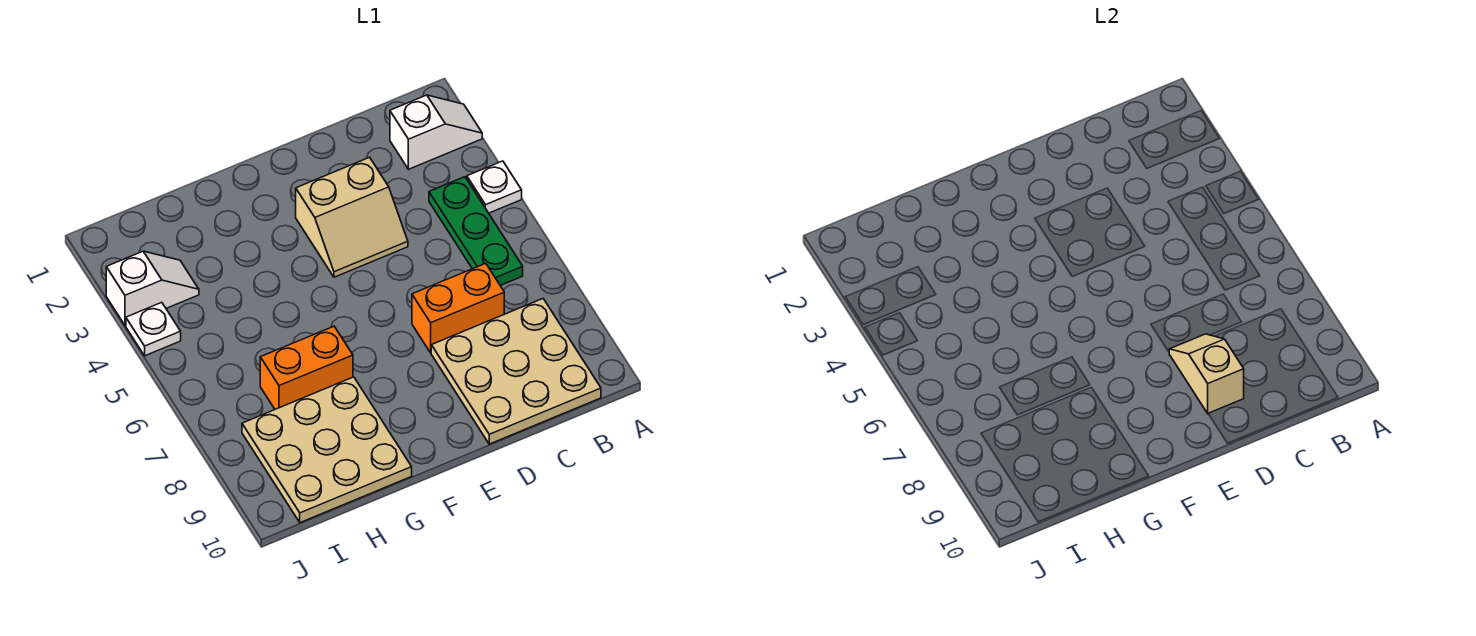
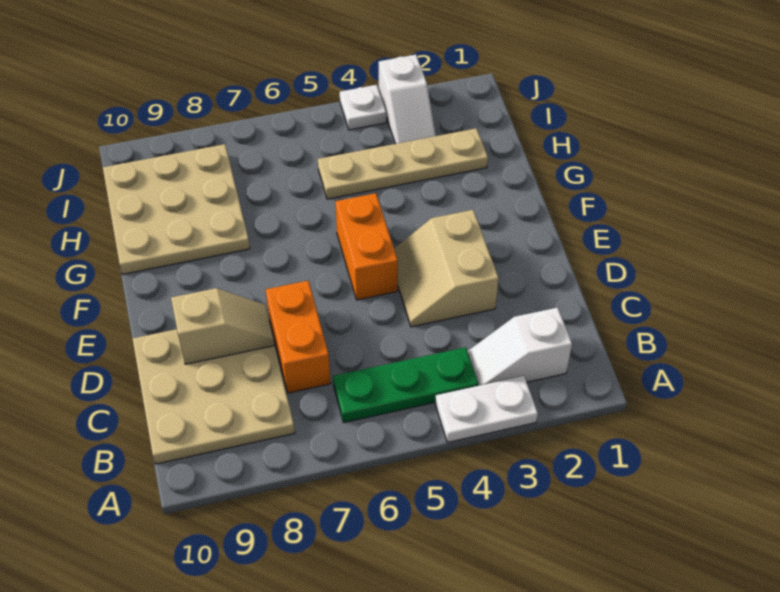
white slope A2:B2 level 1 top B -> white slope B2:B3 level 1 top 2
white plate A4 level 1 -> white plate A3:A4 level 1
orange brick G7:H7 level 1 -> orange brick E5:F5 level 1
none -> tan plate H2:H5 level 1

